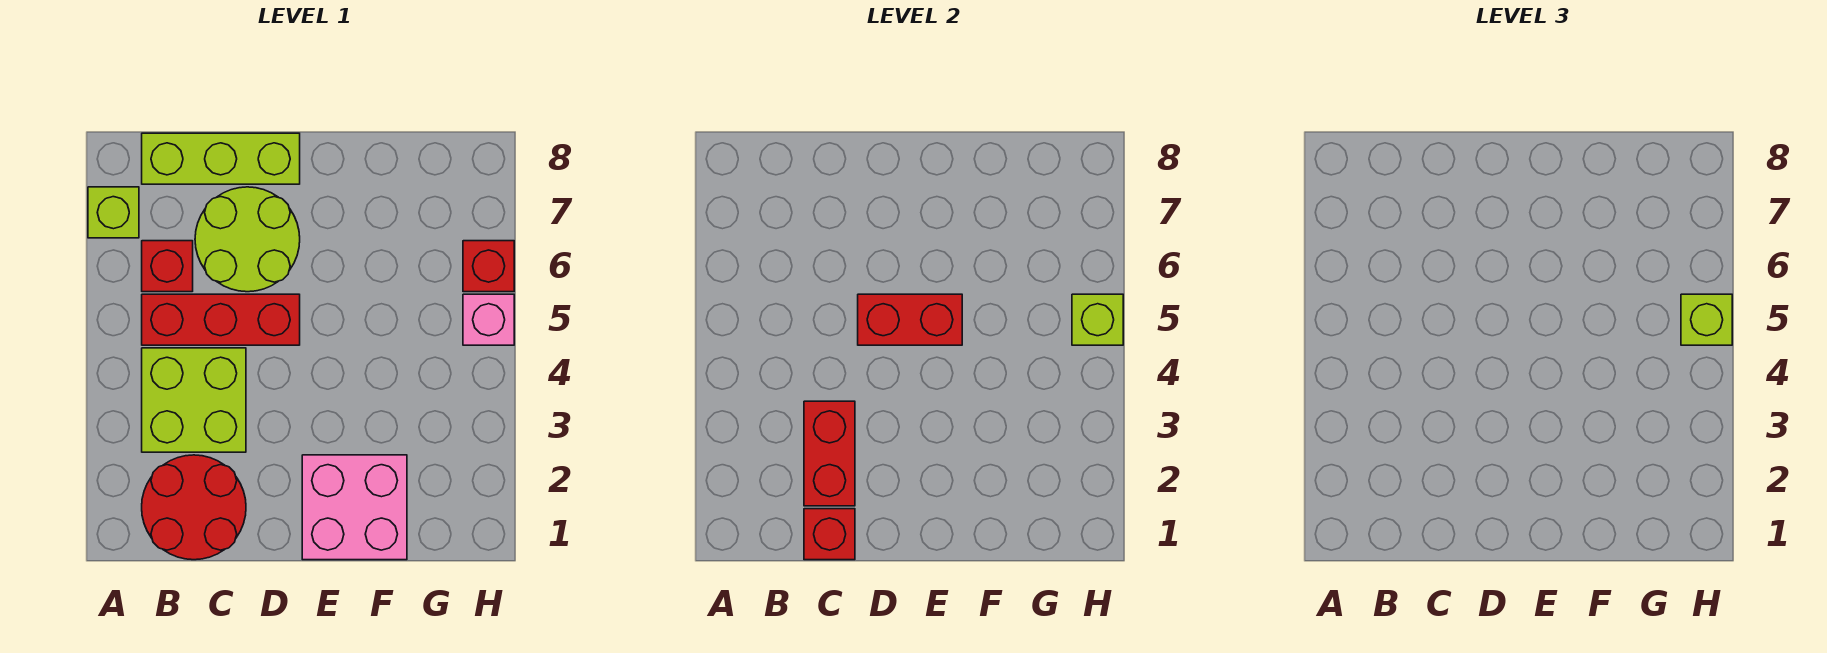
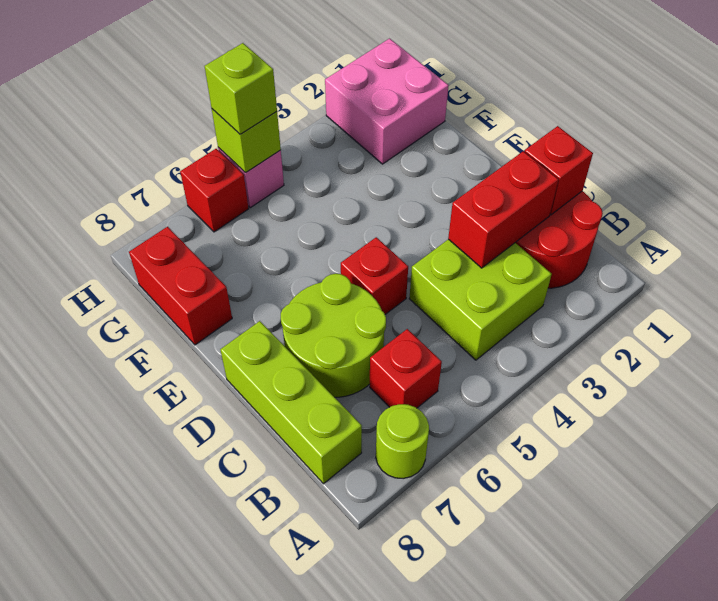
lime brick A7 level 1 -> lime round brick A7 level 1
red brick B5:D5 level 1 -> red brick D5 level 1
red brick D5:E5 level 2 -> red brick F8:G8 level 1
pink brick E1:F2 level 1 -> pink brick G1:H2 level 1

